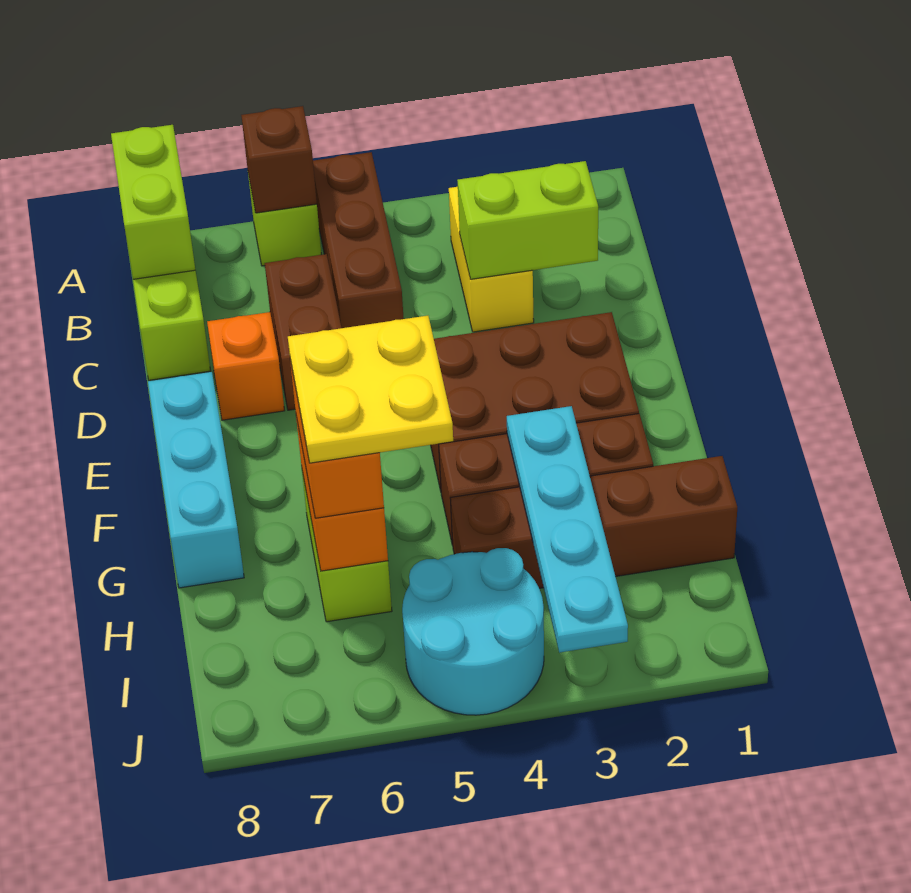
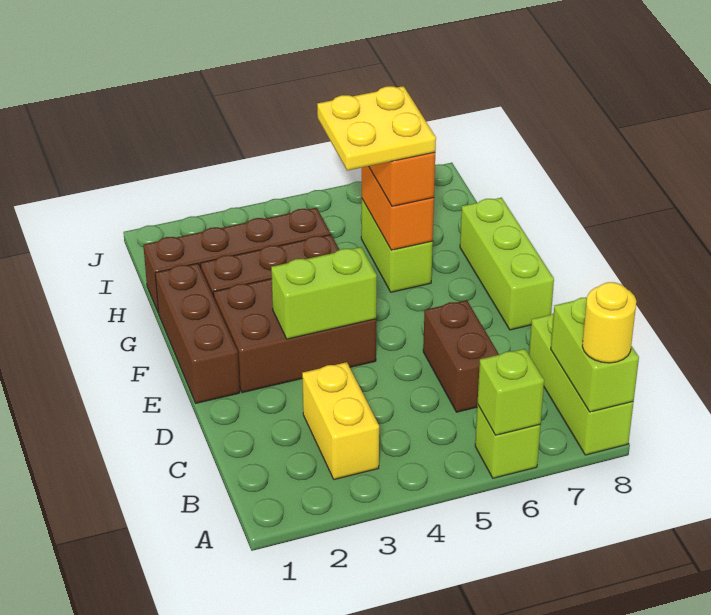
brown brick A5:C5 level 1 -> brown brick E1:G1 level 1
brown brick A6 level 2 -> lime brick A6 level 2
none -> yellow round brick A8 level 3
lime brick C2:C3 level 2 -> lime brick E3:E4 level 2
orange brick D7 level 1 -> none
cyan brick E8:G8 level 1 -> lime brick E8:G8 level 1
cyan plate G3:J3 level 2 -> none
cyan round brick I4:J5 level 1 -> none

